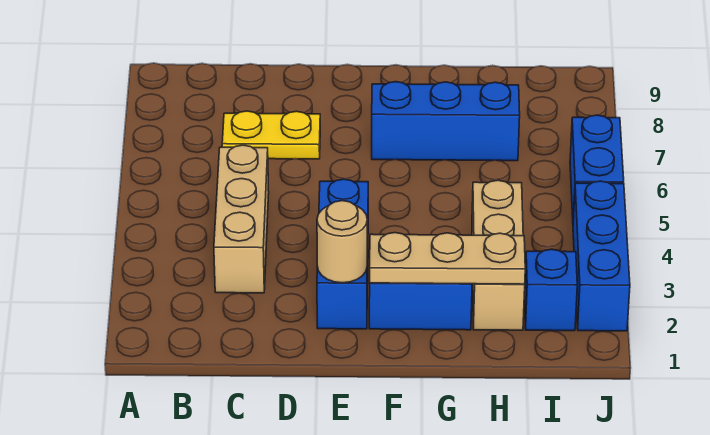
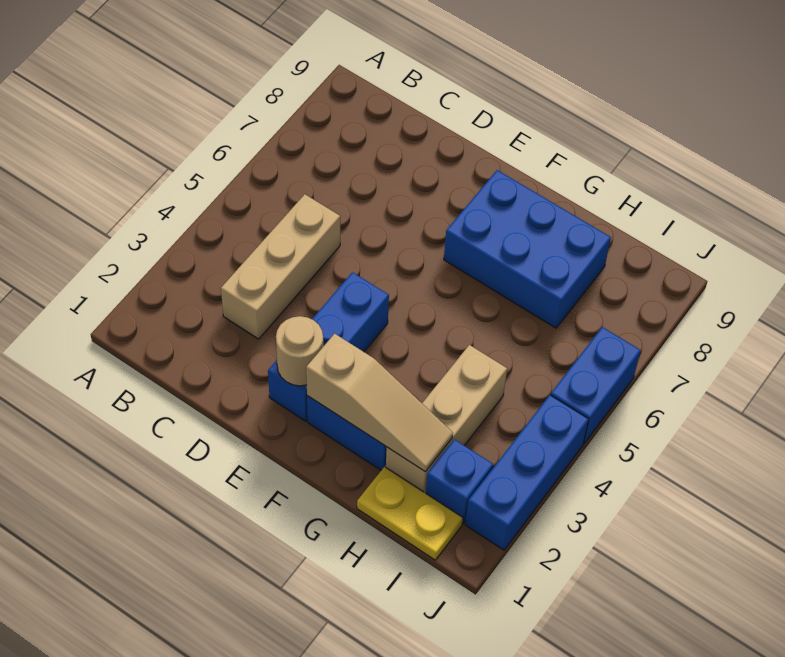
yellow plate C7:D7 level 1 -> yellow plate H1:I1 level 1
tan plate F2:H2 level 2 -> tan slope F2:H2 level 2 top F
blue brick F7:H7 level 1 -> blue brick F7:H8 level 1

